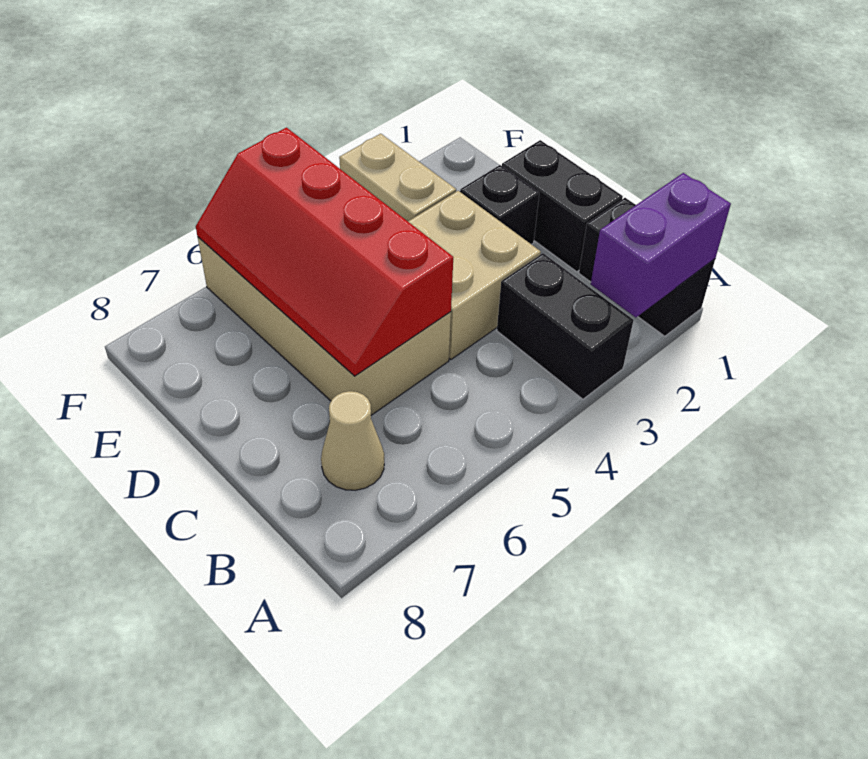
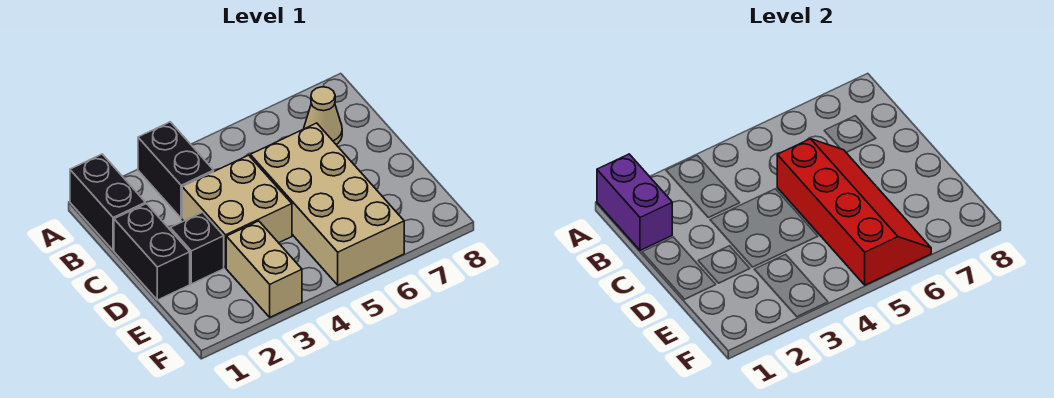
purple brick A1:A2 level 2 -> purple brick A1:B1 level 2

